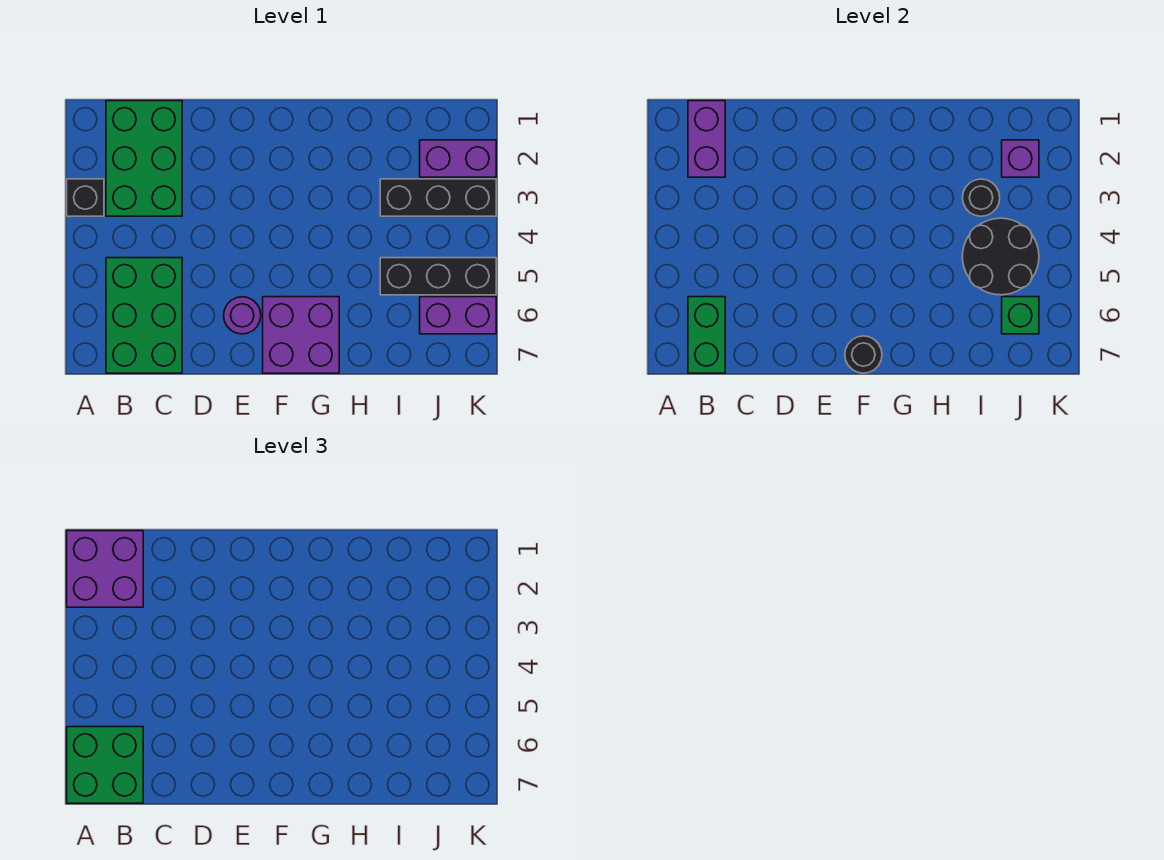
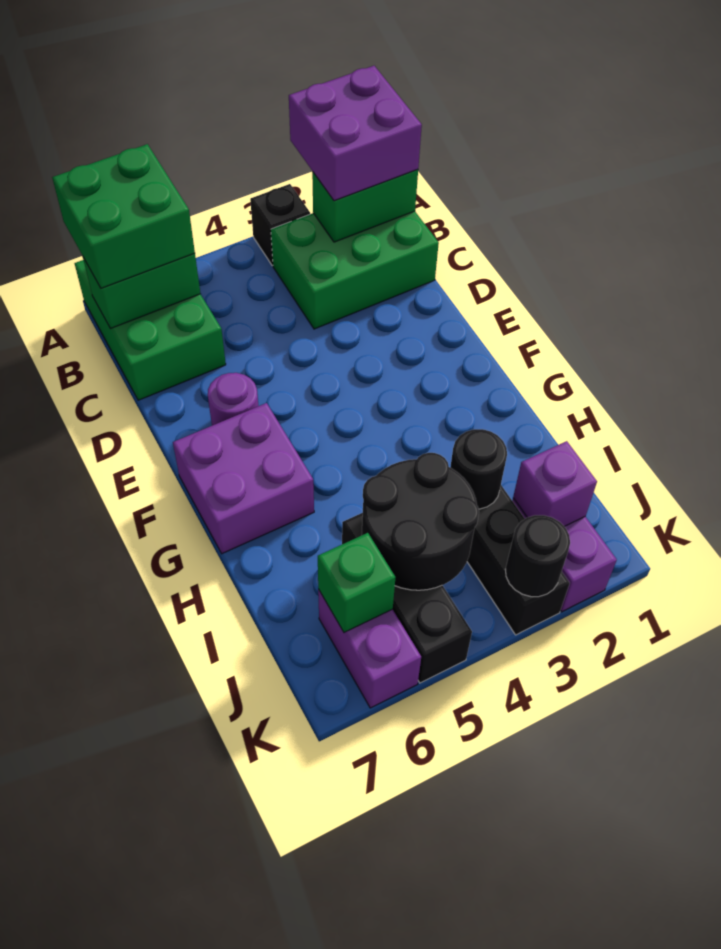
purple brick B1:B2 level 2 -> green brick B1:B2 level 2
green brick B5:C7 level 1 -> green brick A6:C7 level 1
black round brick F7 level 2 -> black round brick K3 level 2

